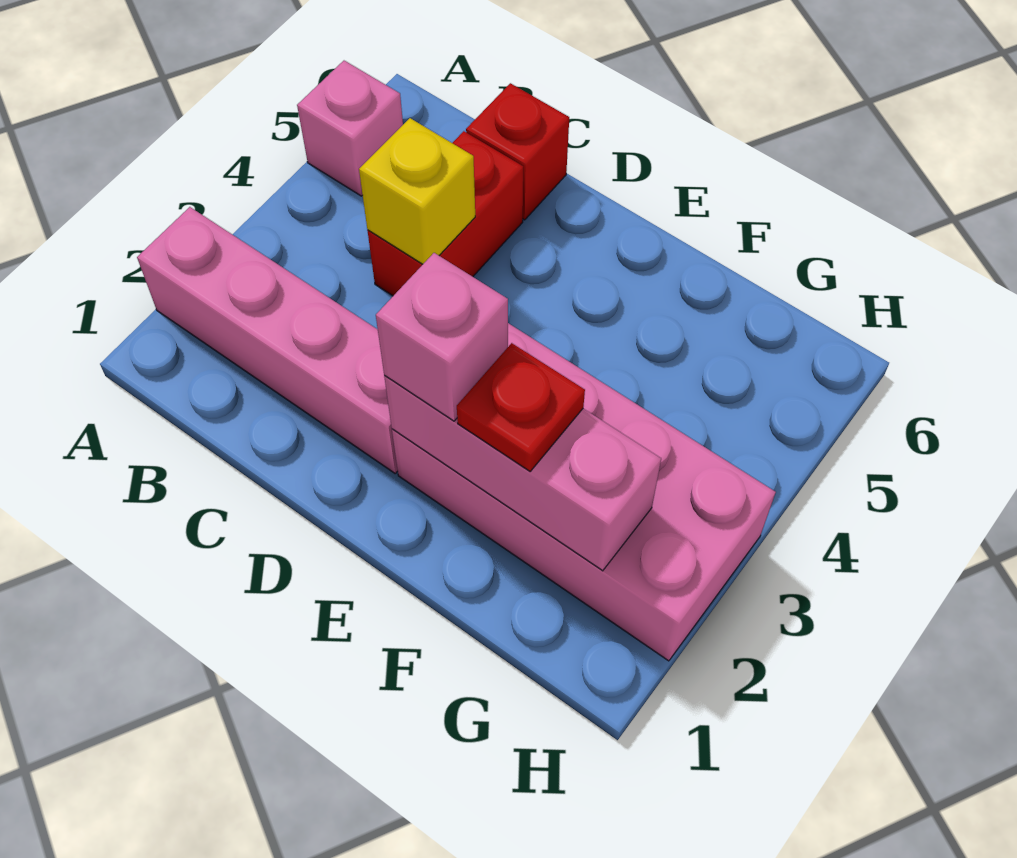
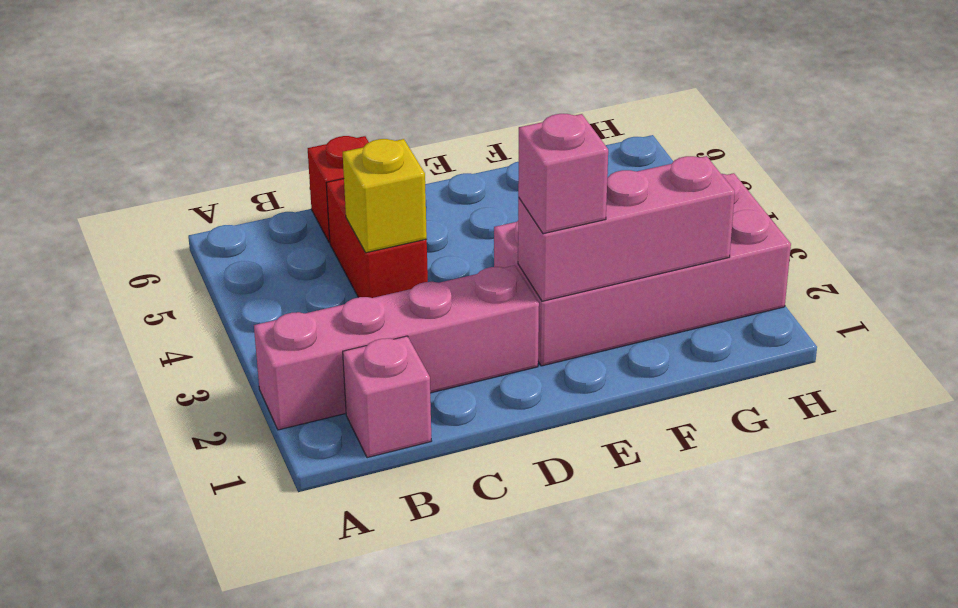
pink brick A5 level 1 -> pink brick B1 level 1
red plate F2 level 3 -> none

